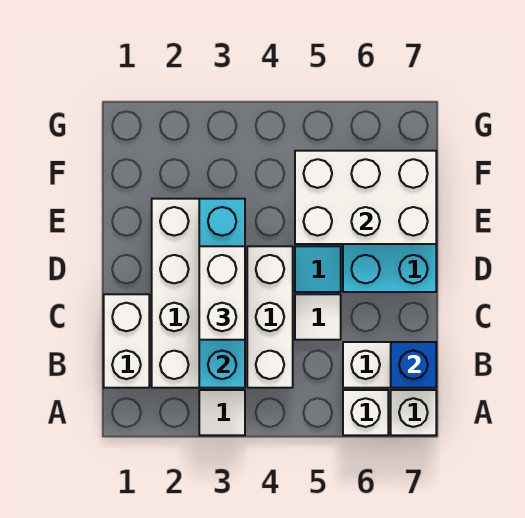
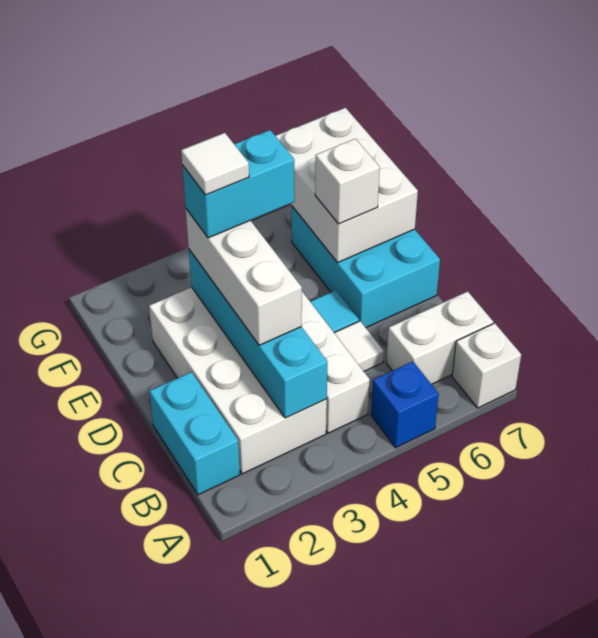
white tile A3 level 1 -> white tile E3 level 5
white brick A6 level 1 -> white brick E6 level 3
white brick B1:C1 level 1 -> cyan brick B1:C1 level 1
blue brick B7 level 2 -> blue brick A5 level 1
white brick C3:D3 level 3 -> white brick C3:E3 level 3
none -> cyan brick E3:E4 level 4
white brick E5:F7 level 2 -> white brick E6:G7 level 2

